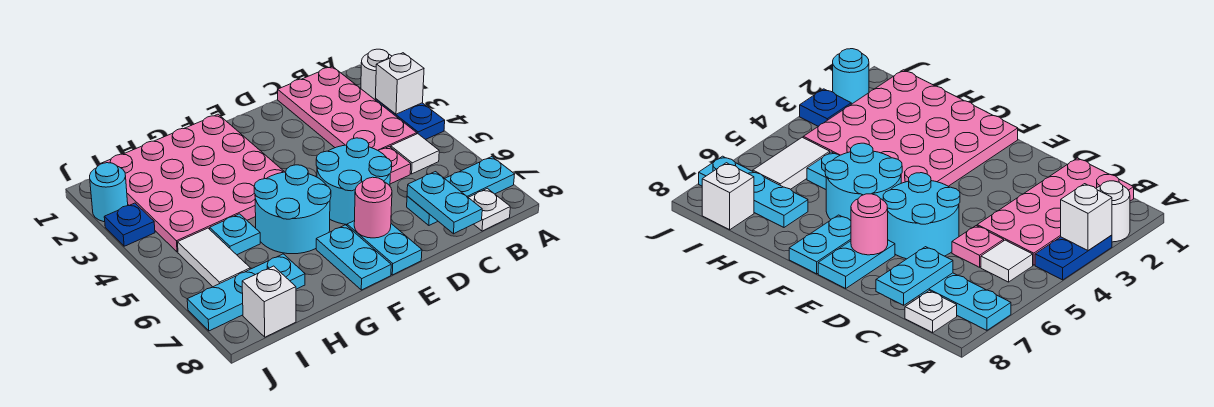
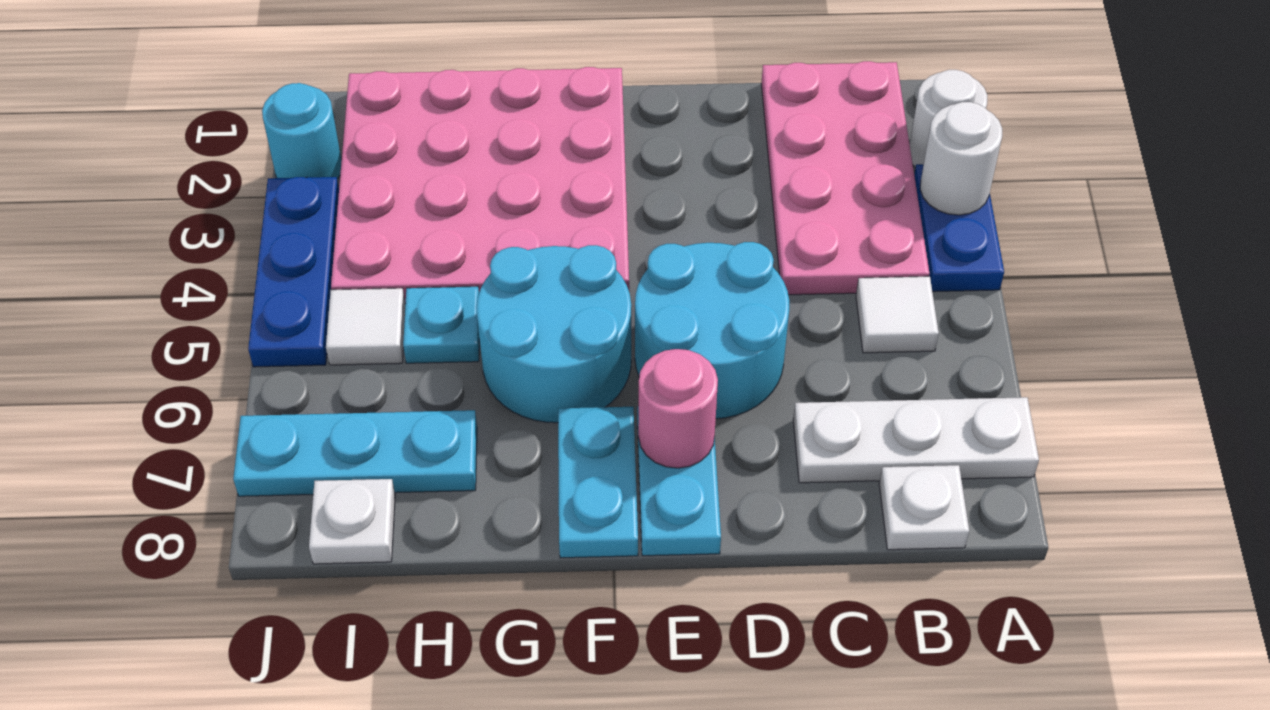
white brick A3 level 2 -> white round brick A3 level 2
cyan plate A7:C7 level 1 -> white plate A7:C7 level 1
pink plate C5 level 1 -> none
cyan plate C7:C8 level 2 -> none
white tile I5:I6 level 1 -> white tile I5 level 1
white brick I8 level 1 -> white plate I8 level 1
blue plate J3 level 1 -> blue plate J3:J5 level 1

